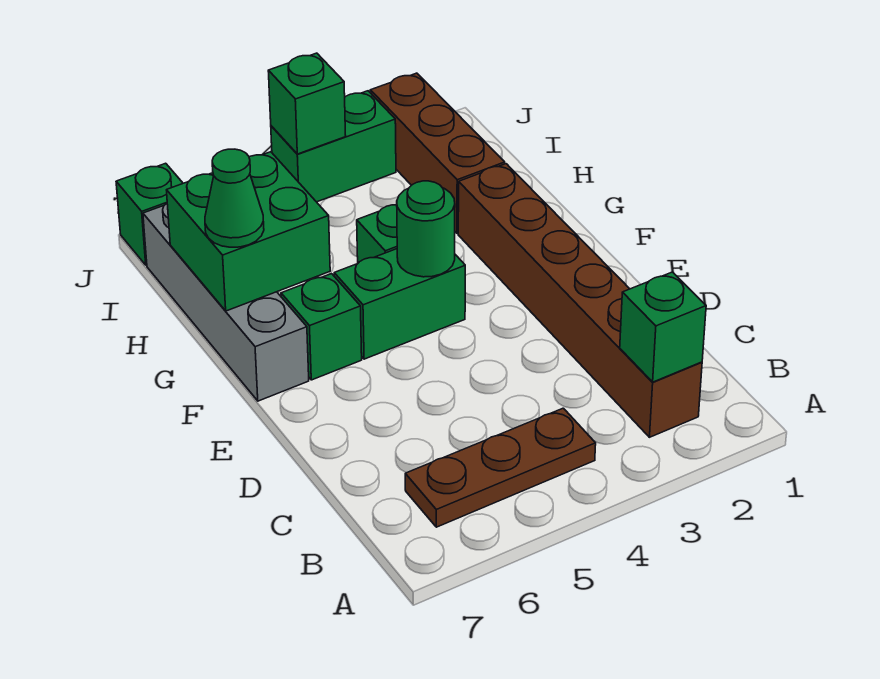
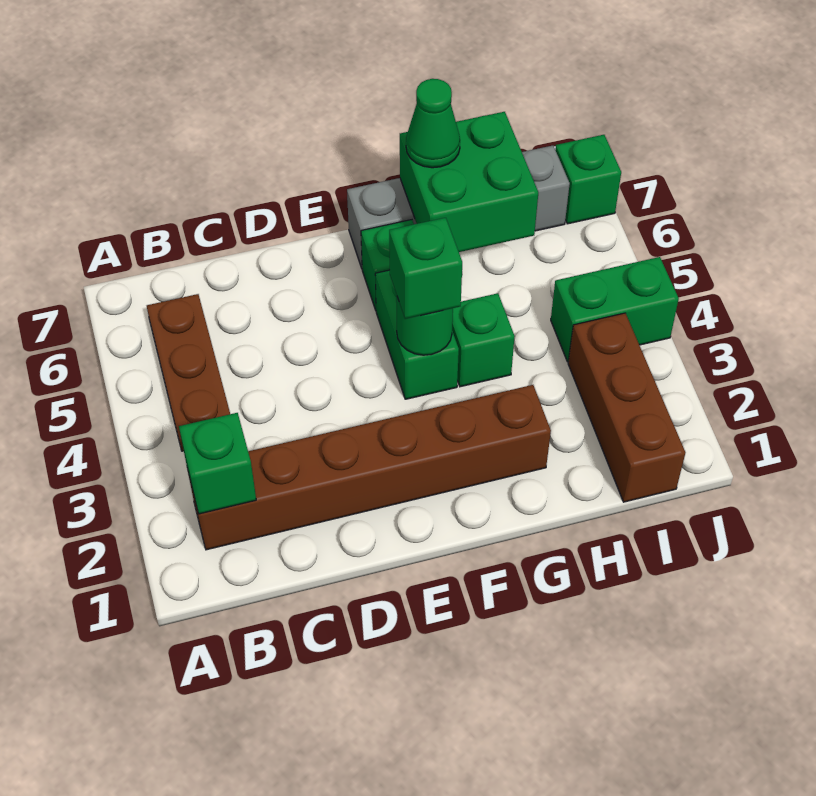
brown brick H2:J2 level 1 -> brown brick I1:I3 level 1
green brick J3:J4 level 1 -> green brick I4:J4 level 1
green brick J4 level 2 -> green brick F4 level 3

